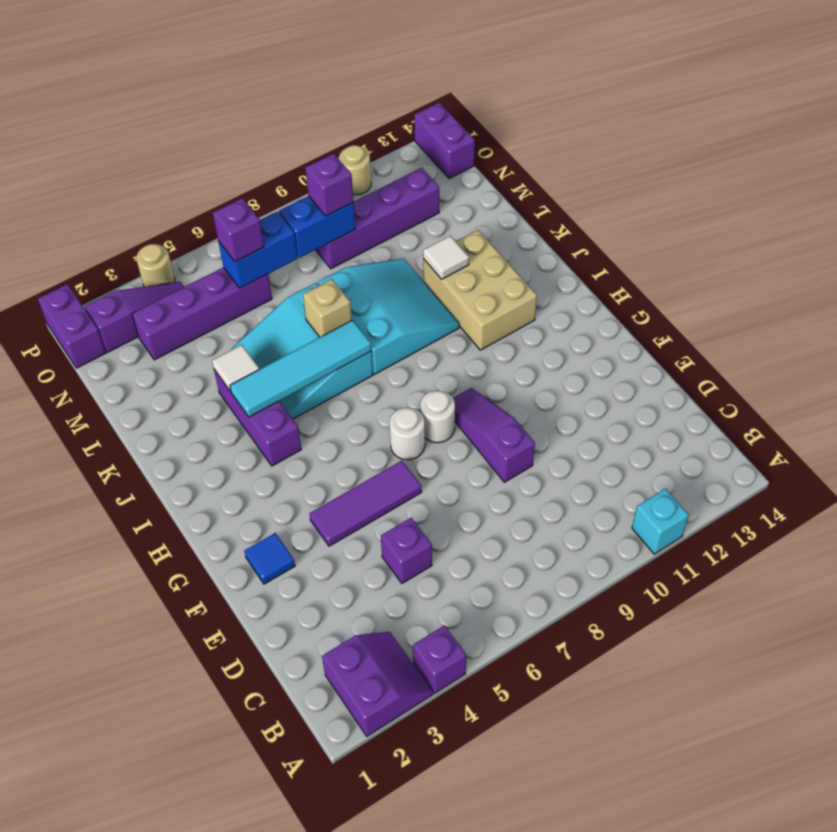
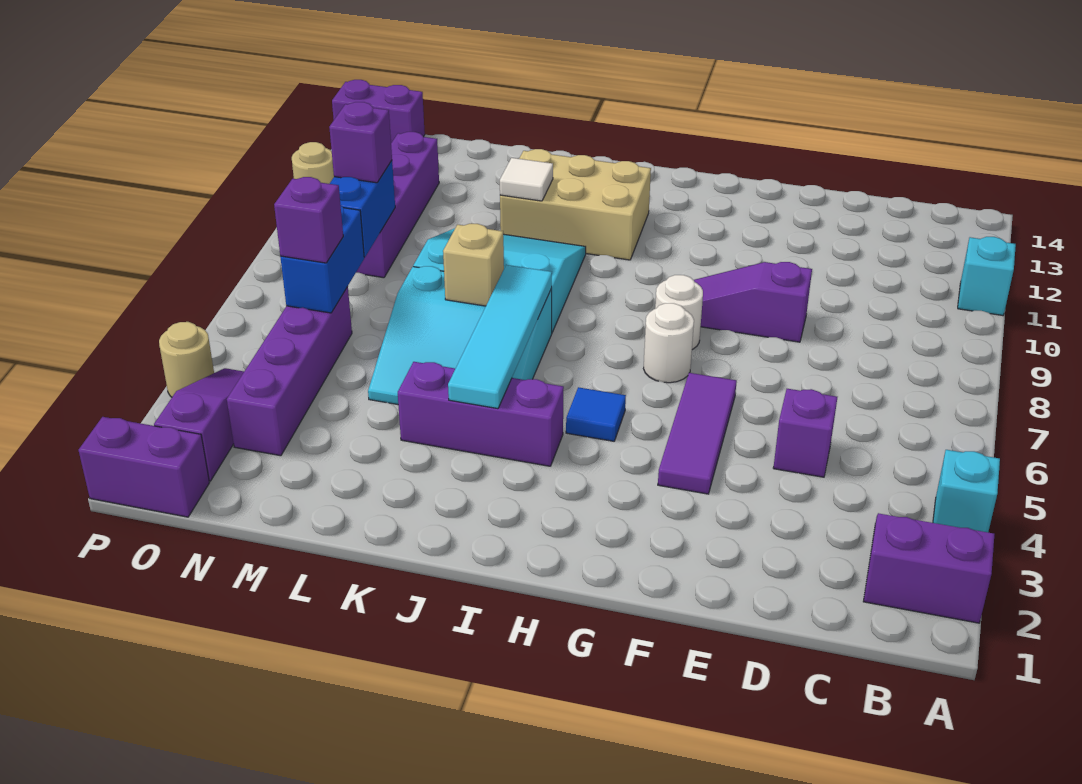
purple brick A4 level 1 -> cyan brick A4 level 1
blue tile F2 level 1 -> blue tile H5 level 1
white tile K4 level 2 -> none

